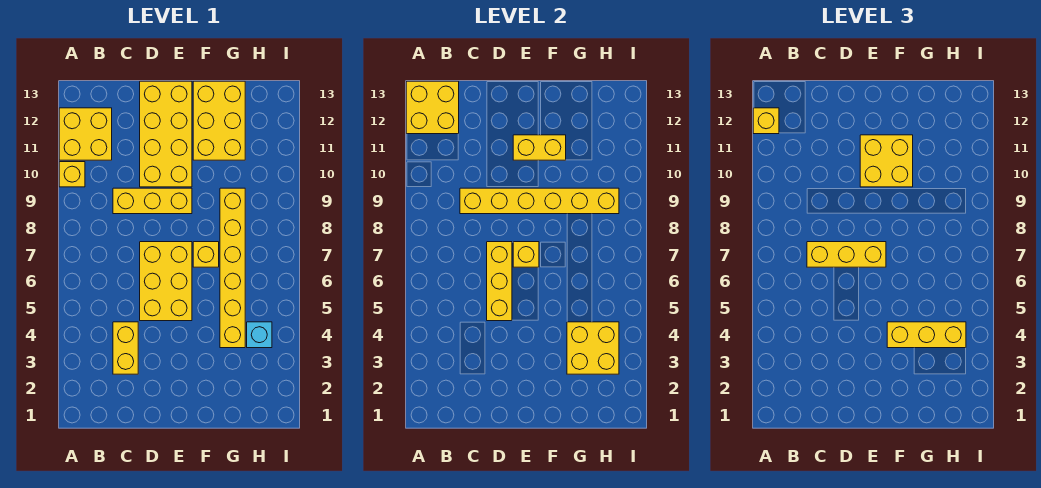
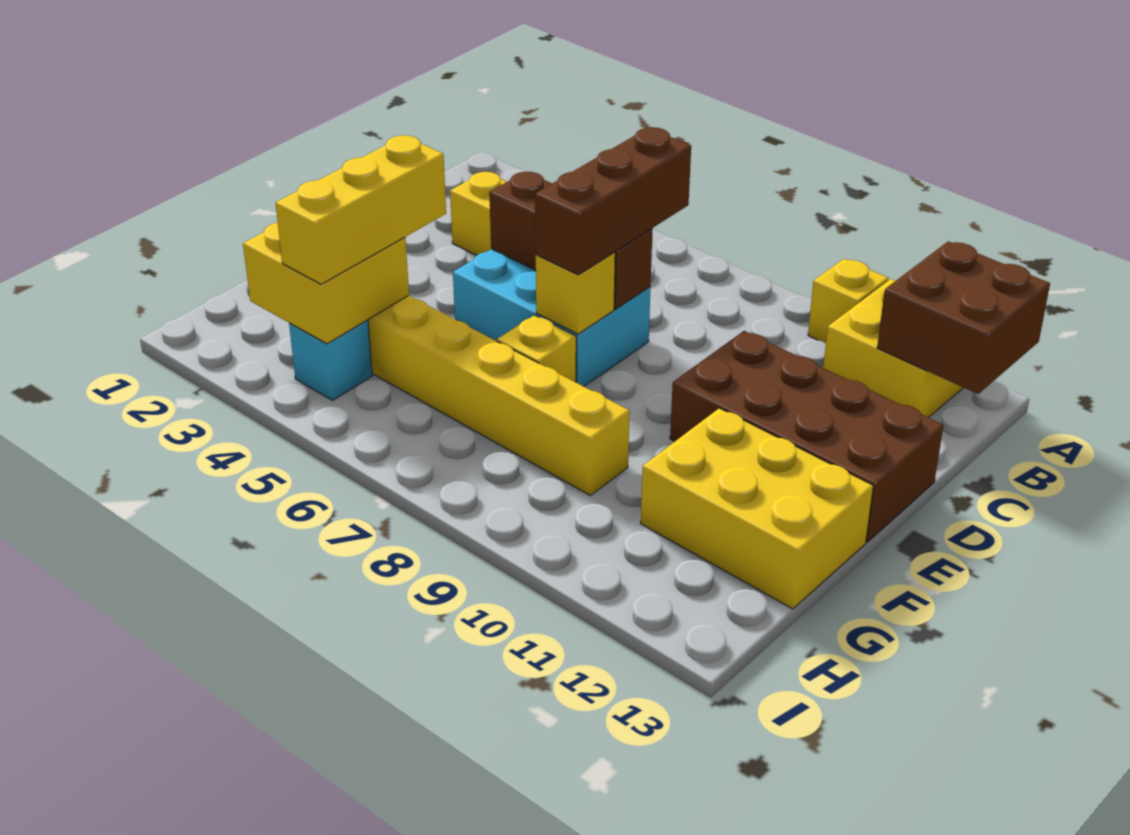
yellow brick A12:B13 level 2 -> brown brick A12:B13 level 2
yellow brick A12 level 3 -> none
yellow brick C7:E7 level 3 -> brown brick C7:E7 level 3
yellow brick C9:E9 level 1 -> none
yellow brick C9:H9 level 2 -> none
yellow brick D5:E7 level 1 -> cyan brick D5:E7 level 1
yellow brick D5:D7 level 2 -> brown brick D5:D7 level 2
yellow brick D10:E13 level 1 -> brown brick D10:E13 level 1
yellow brick E10:F11 level 3 -> none
yellow brick E11:F11 level 2 -> none

